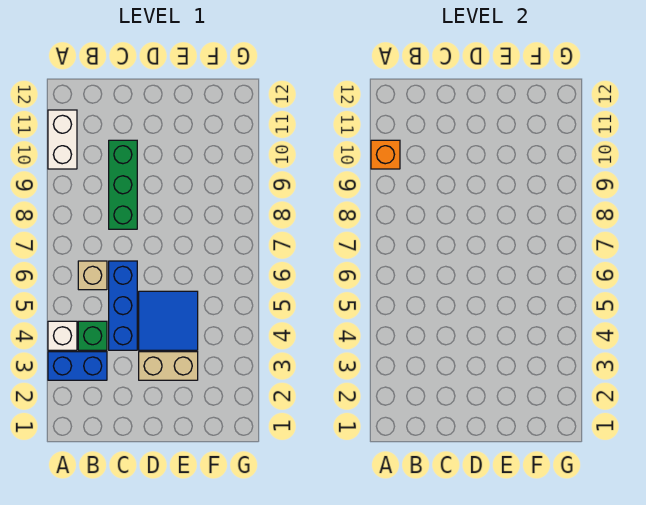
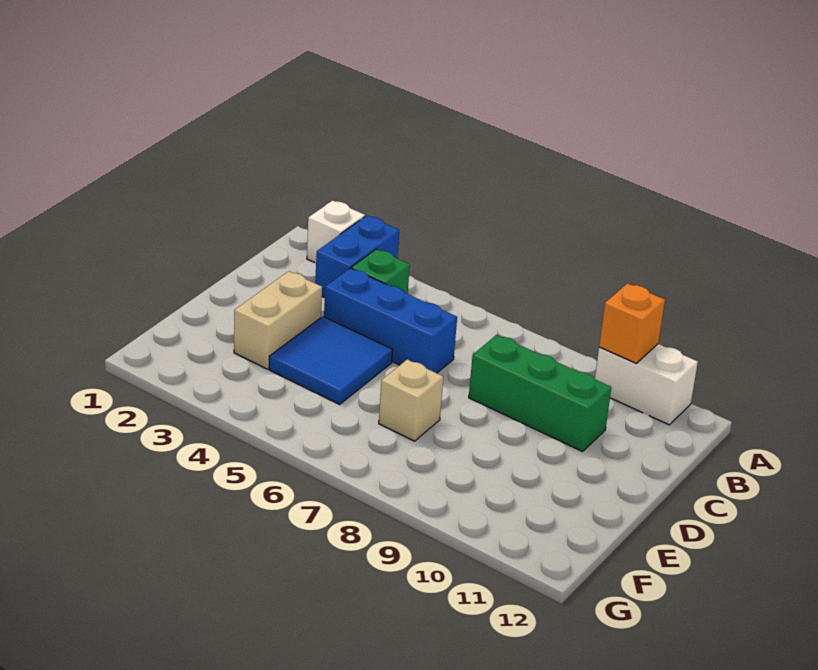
white brick A4 level 1 -> white brick A2 level 1
tan brick B6 level 1 -> tan brick E7 level 1

